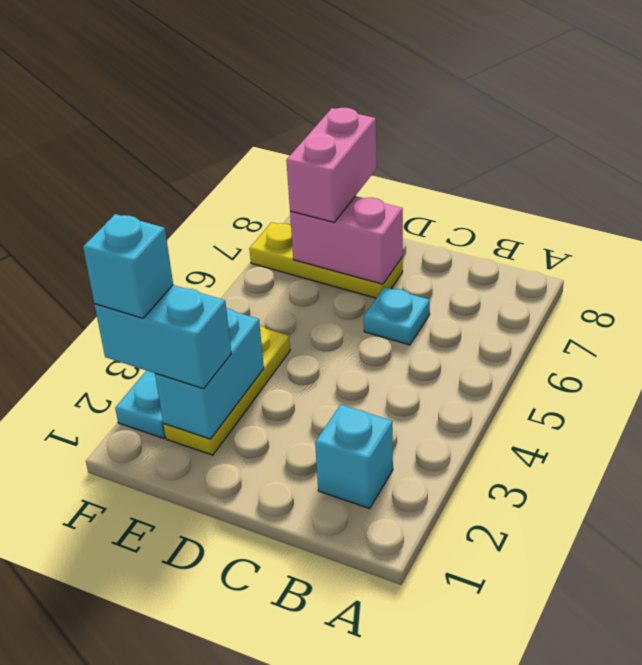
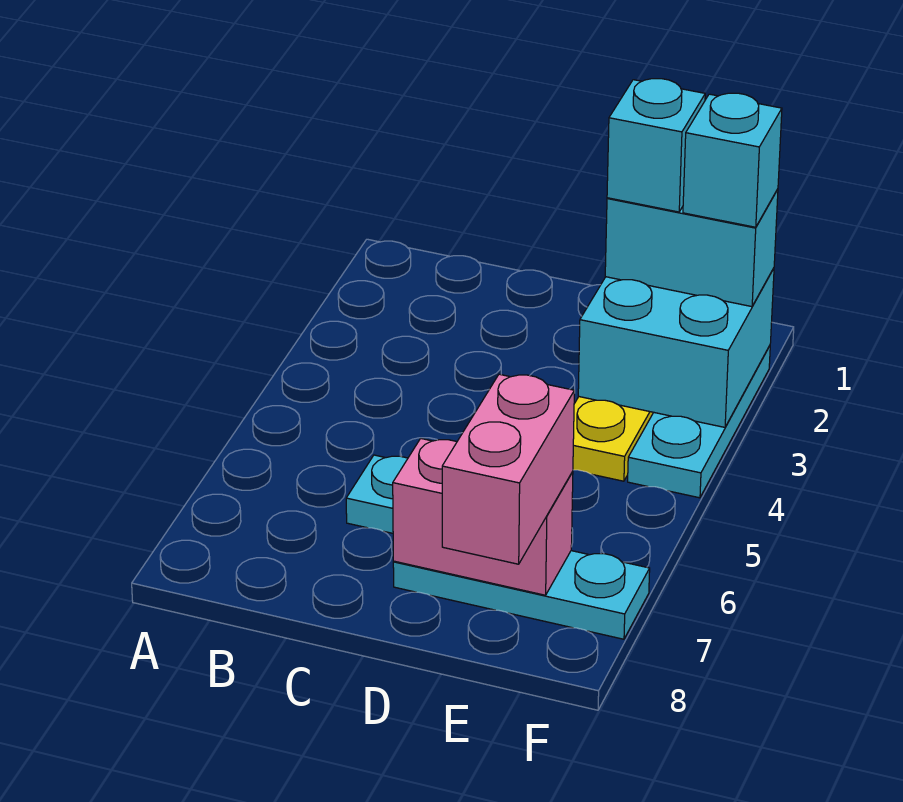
cyan brick B2 level 1 -> cyan brick E2 level 4
yellow plate D7:F7 level 1 -> cyan plate D7:F7 level 1
cyan brick E2:E3 level 2 -> cyan brick E2:F3 level 2

